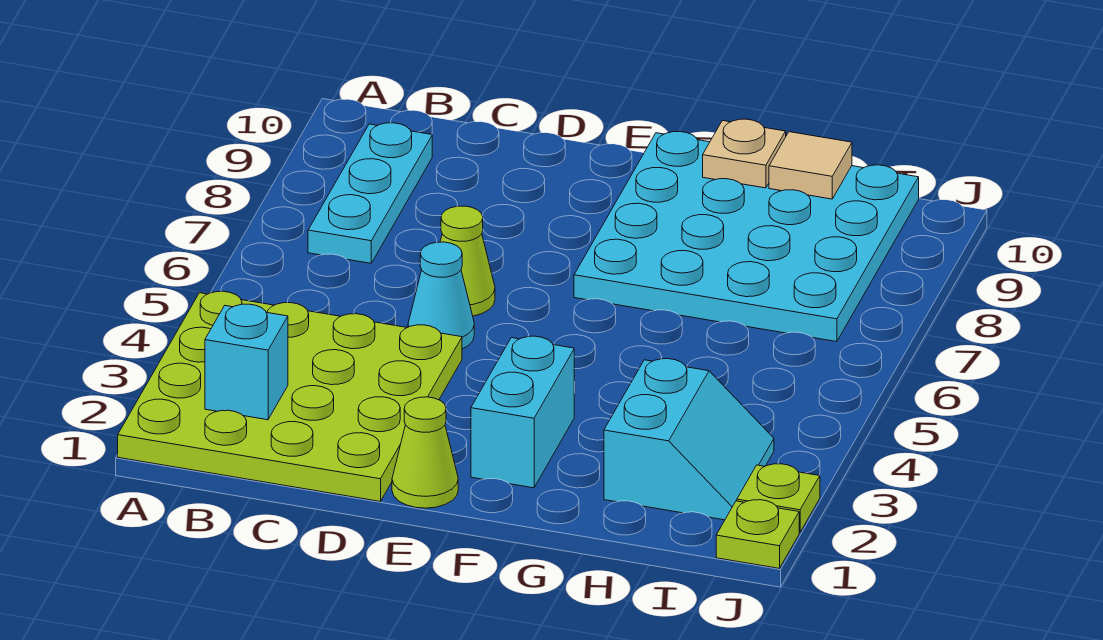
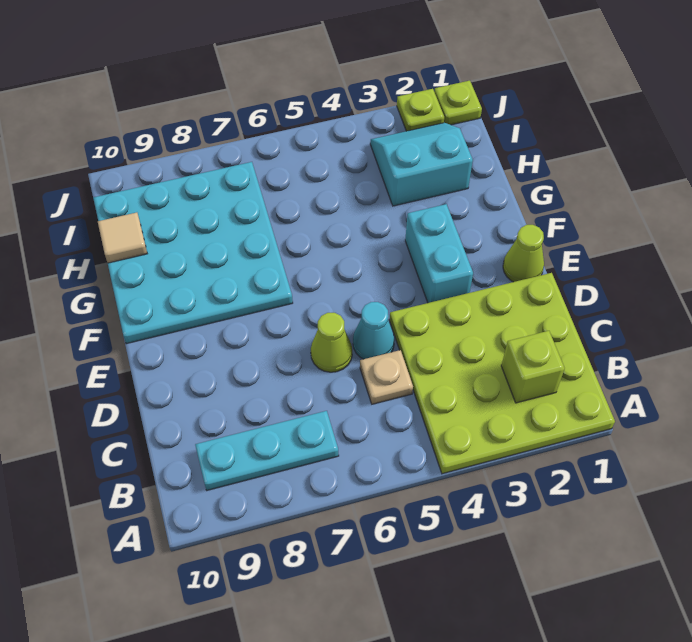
cyan brick B2 level 2 -> lime brick B2 level 2
cyan brick F2:F3 level 1 -> cyan brick E3:F3 level 1
tan plate G10 level 2 -> tan plate C5 level 1

